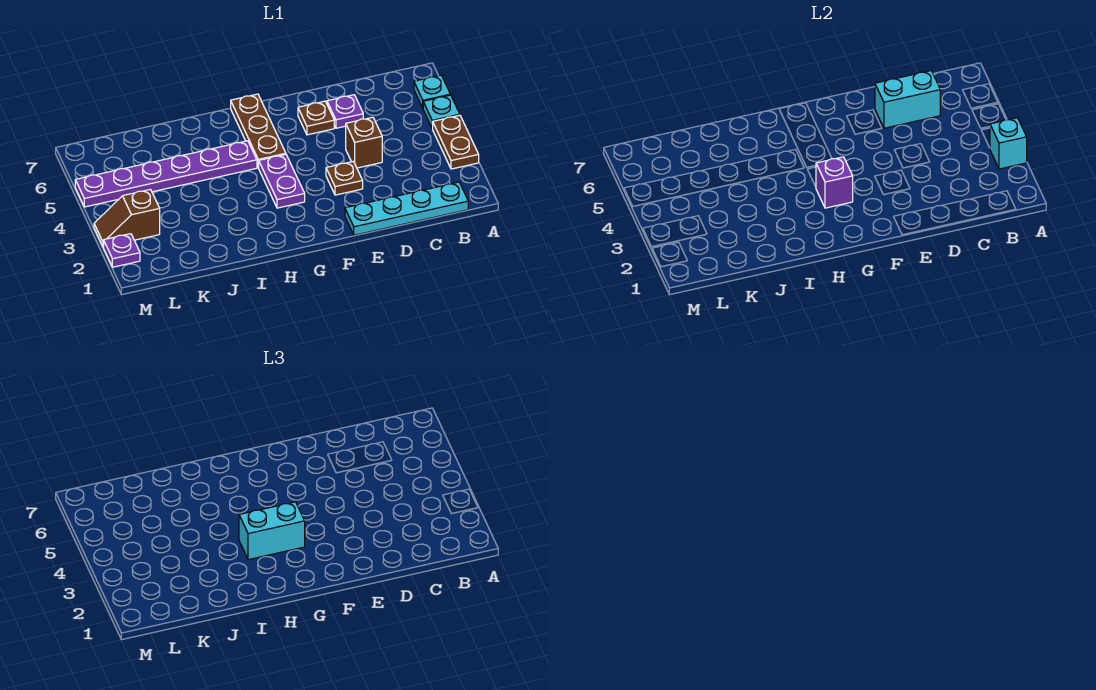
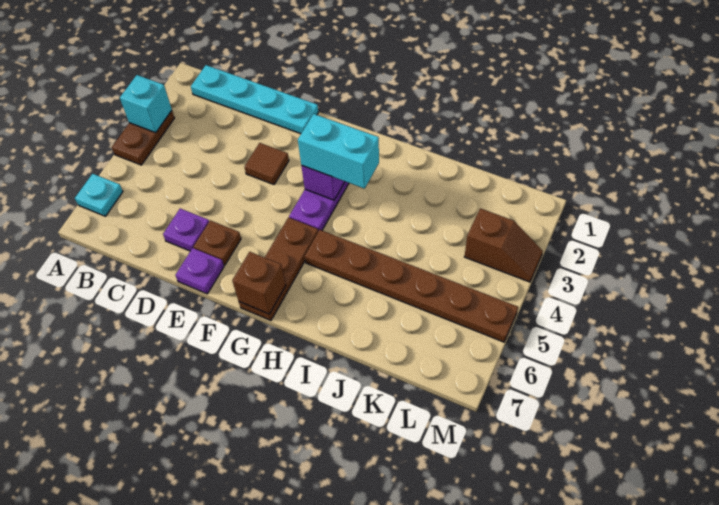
cyan plate A5 level 1 -> none
cyan brick C6:D6 level 2 -> none
brown brick D4 level 1 -> brown brick G7 level 2
brown plate E3 level 1 -> brown tile E3 level 1
purple plate H5:M5 level 1 -> brown plate H5:M5 level 1
purple plate M2 level 1 -> purple plate E7 level 1

